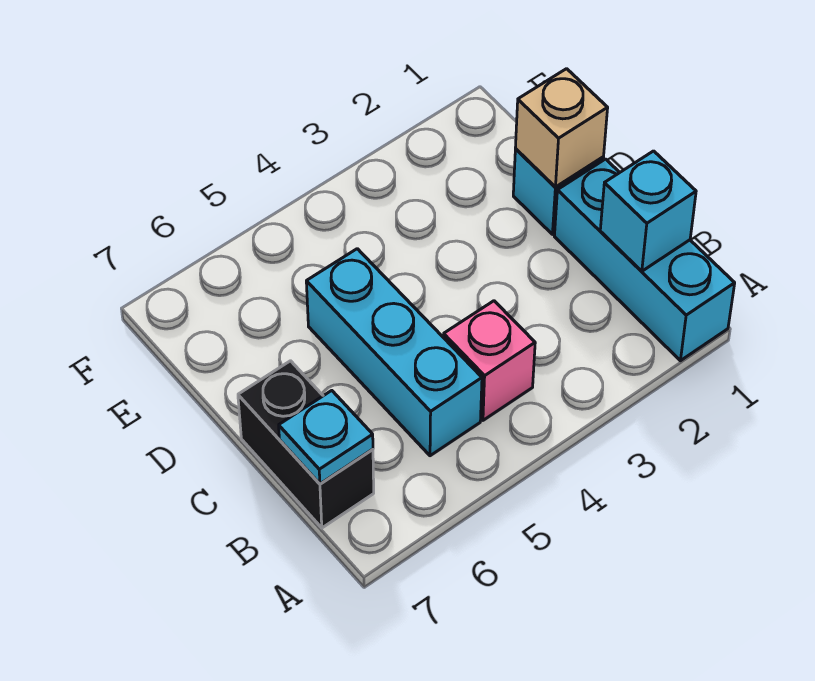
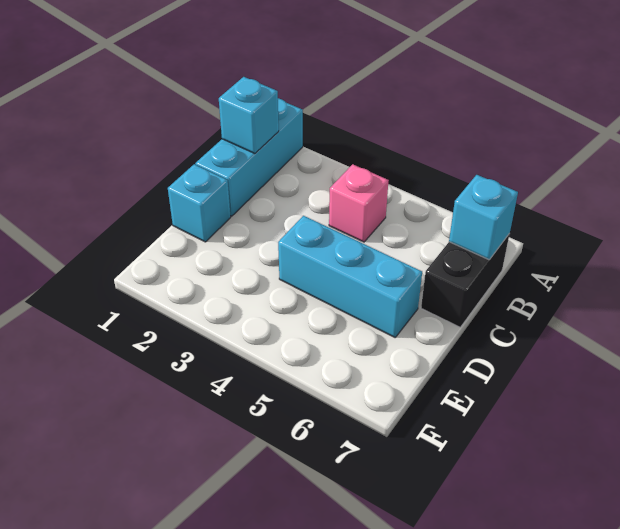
cyan brick B5:D5 level 1 -> cyan brick D4:D6 level 1
cyan plate B7 level 2 -> cyan brick B7 level 2
tan brick D1 level 2 -> none

